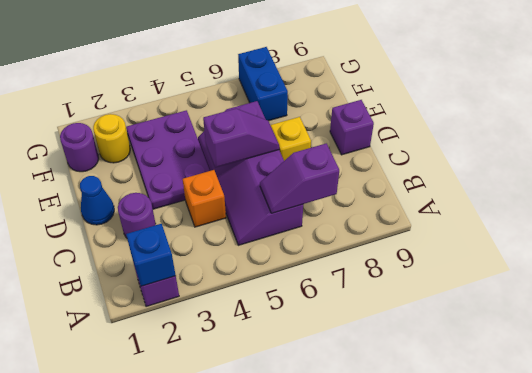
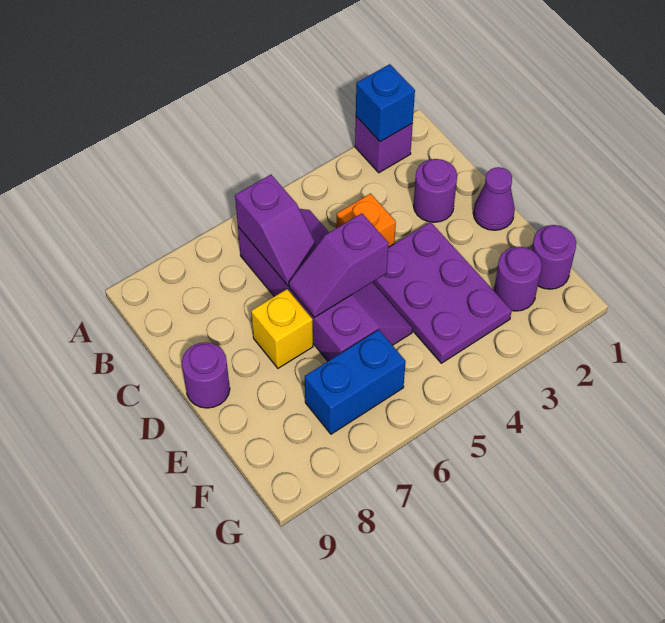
purple slope B6:B7 level 2 top 7 -> purple slope B6:C6 level 2 top B
blue cone D1 level 1 -> purple cone D1 level 1
purple brick D9 level 1 -> purple round brick D9 level 1
yellow round brick F2 level 1 -> purple round brick F2 level 1
blue brick F7:G7 level 1 -> blue brick F6:F7 level 1

